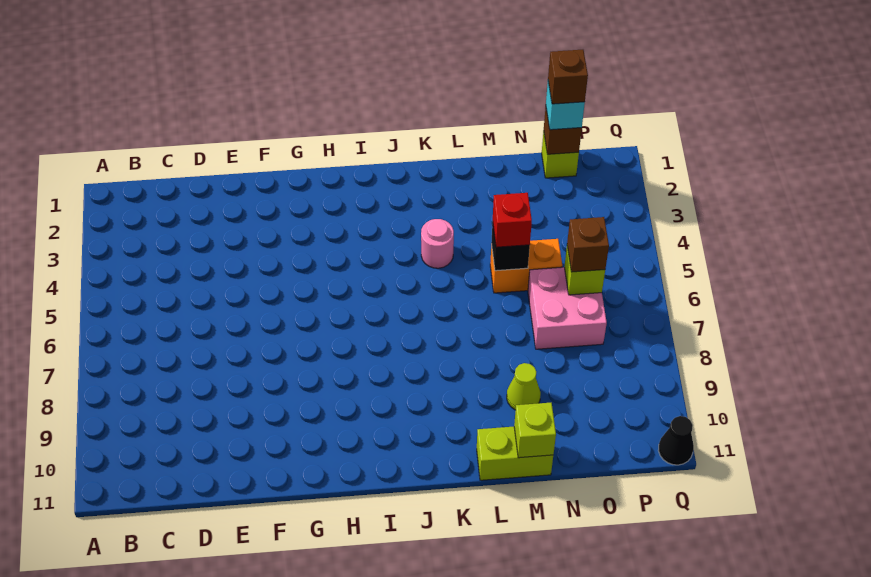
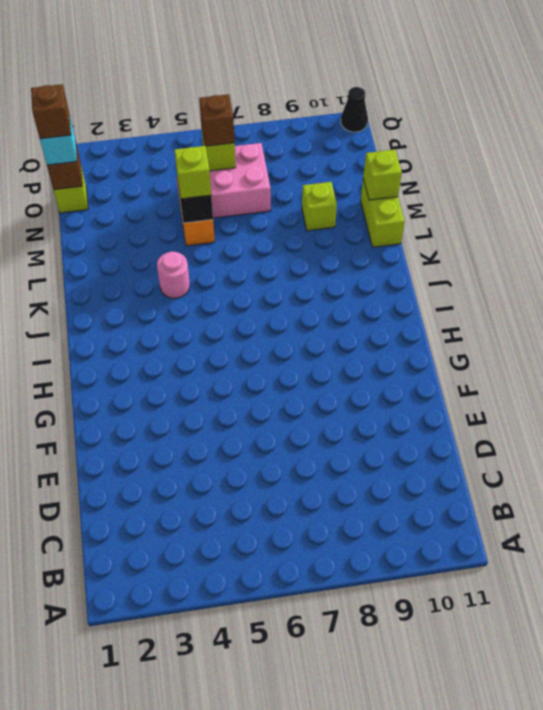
red brick M5 level 3 -> lime brick M5 level 3
lime cone M9 level 1 -> lime brick M9 level 1

